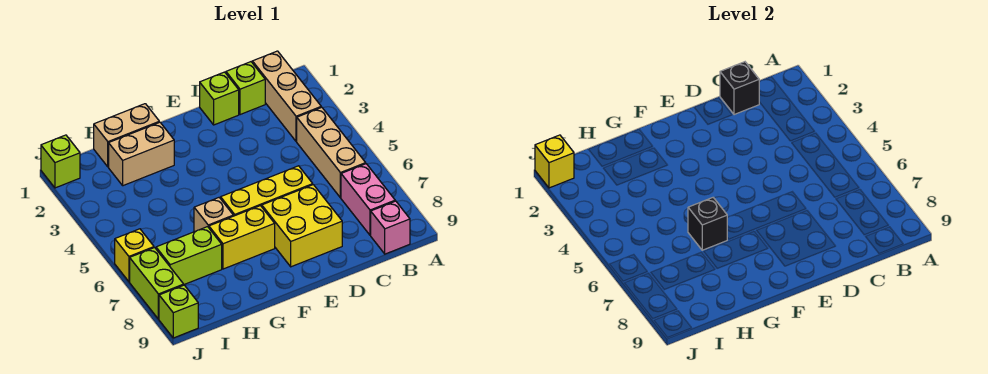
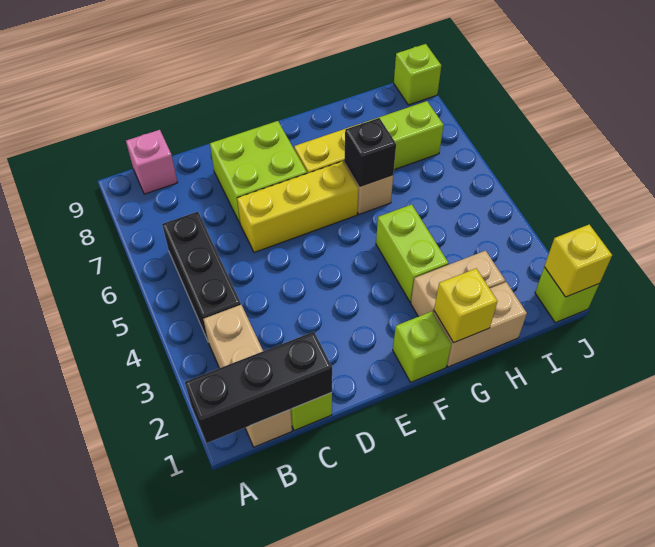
tan brick B4:B6 level 1 -> black brick B4:B6 level 1
pink brick B7:B8 level 1 -> none
black brick C1 level 2 -> black brick A1:C1 level 2
lime brick D1 level 1 -> lime brick F1 level 1
yellow brick D7:E8 level 1 -> lime brick D7:E8 level 1
yellow brick J6 level 1 -> yellow brick G1 level 2
lime brick J7:J8 level 1 -> lime brick G3:G4 level 1

